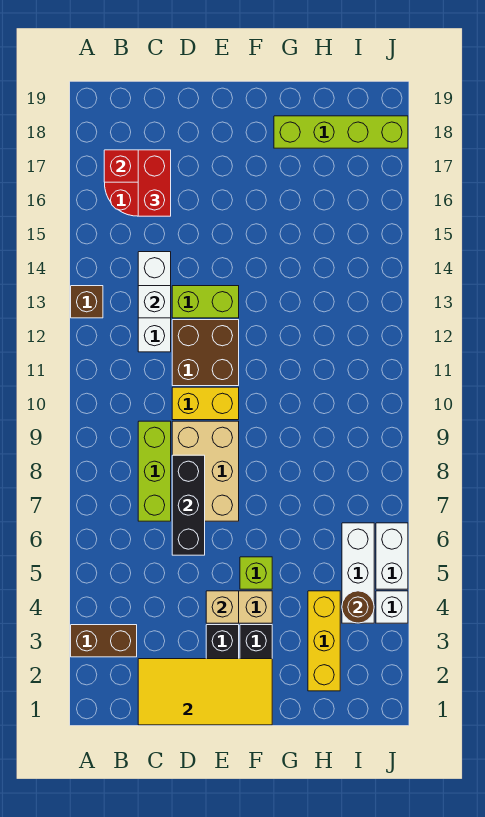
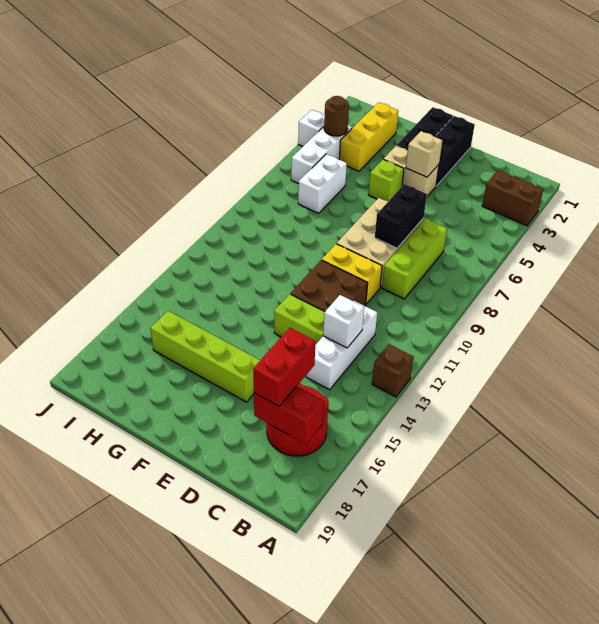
yellow tile C1:F2 level 2 -> none
black brick D6:D8 level 2 -> black brick D7:D8 level 2
lime brick G18:J18 level 1 -> lime brick E16:H16 level 1
white brick J5:J6 level 1 -> white brick H6:H7 level 1

